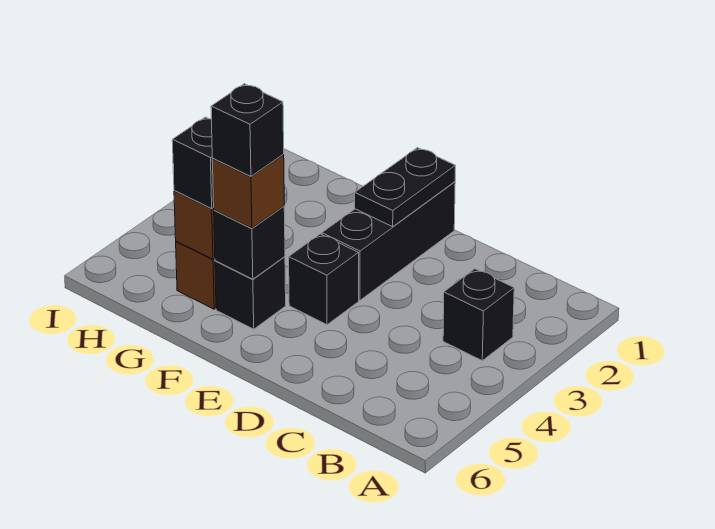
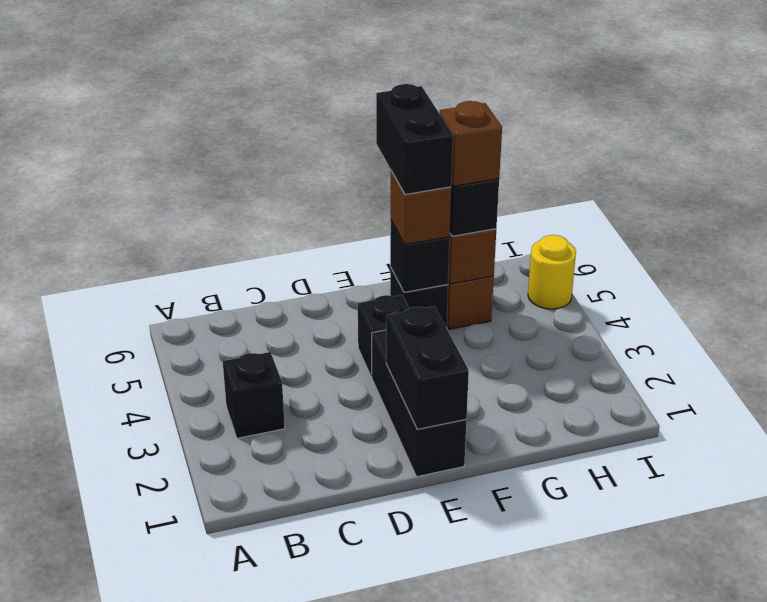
black plate E1:E2 level 2 -> black brick E1:E2 level 2
black brick F5 level 4 -> black brick F5:F6 level 4
none -> brown brick G5 level 4
none -> yellow round brick I5 level 1

